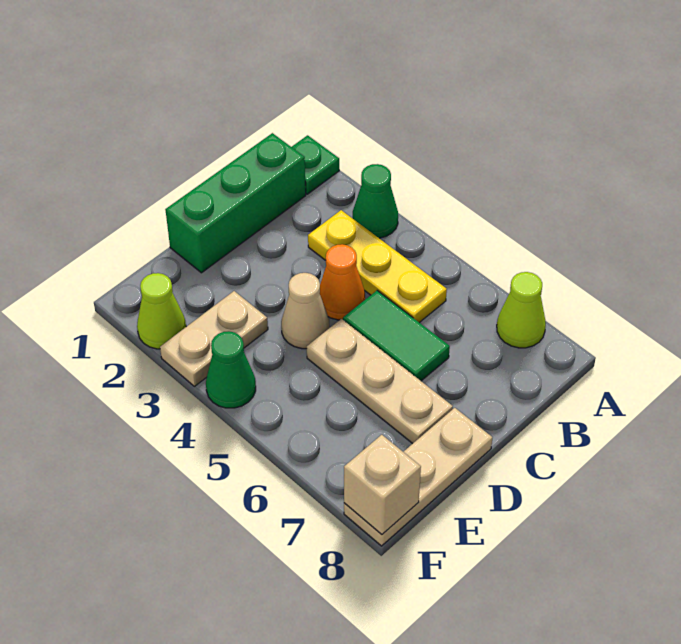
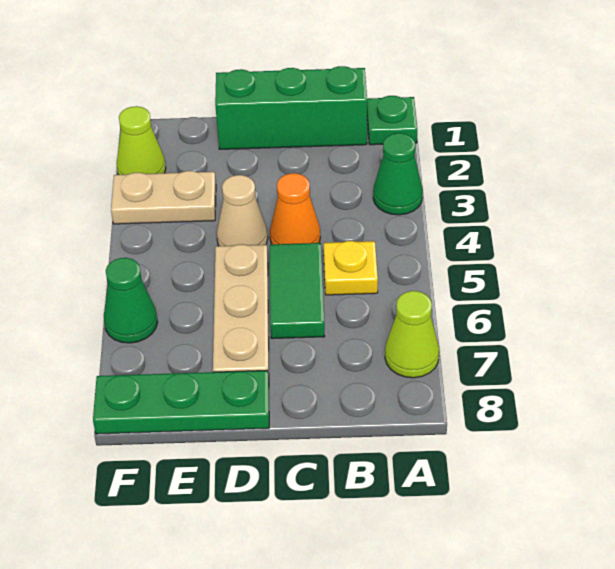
yellow plate B3:B5 level 1 -> yellow plate B5 level 1
tan plate D8:F8 level 1 -> green plate D8:F8 level 1
green cone F4 level 1 -> green cone F6 level 1
tan brick F8 level 2 -> none

